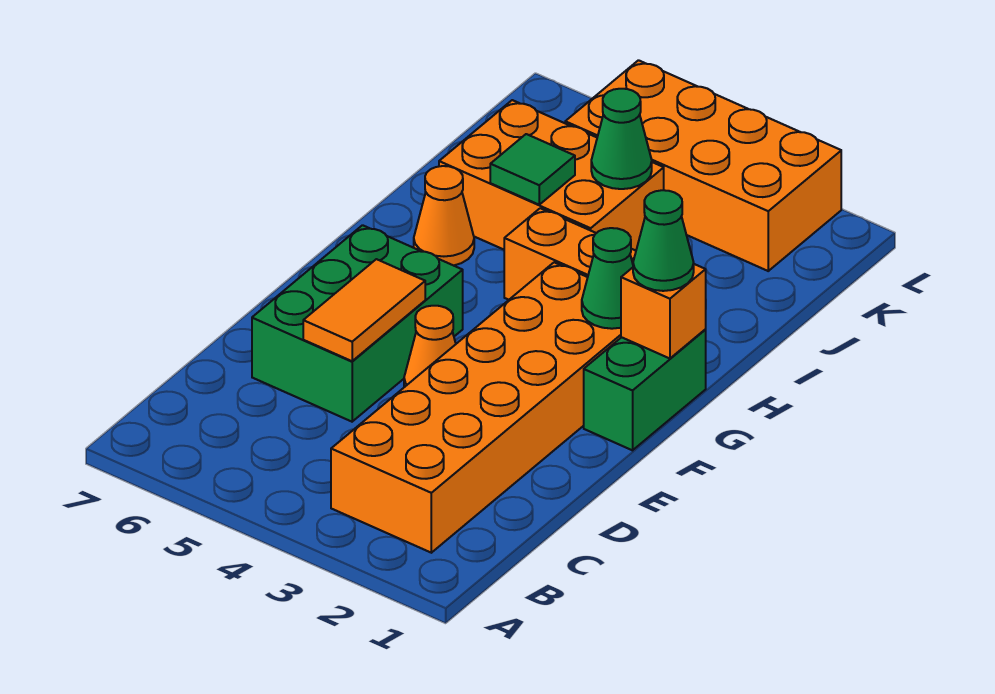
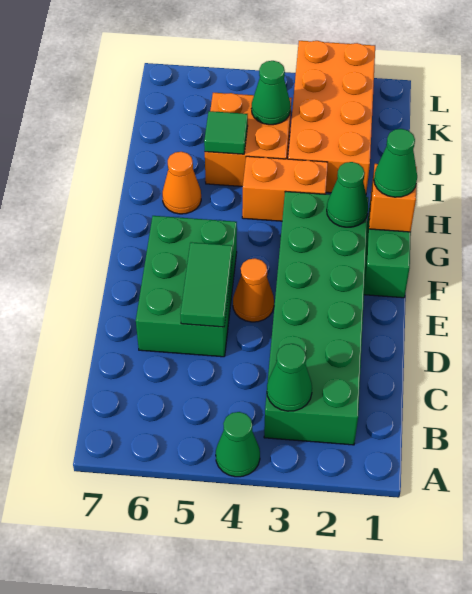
none -> green cone A4 level 1
orange brick B2:G3 level 1 -> green brick B2:G3 level 1
none -> green cone B3 level 2
orange tile D5:E5 level 2 -> green tile D5:E5 level 2
orange brick I4:J6 level 1 -> orange brick I4:J5 level 1
orange brick K2:L5 level 1 -> orange brick I2:L3 level 1

